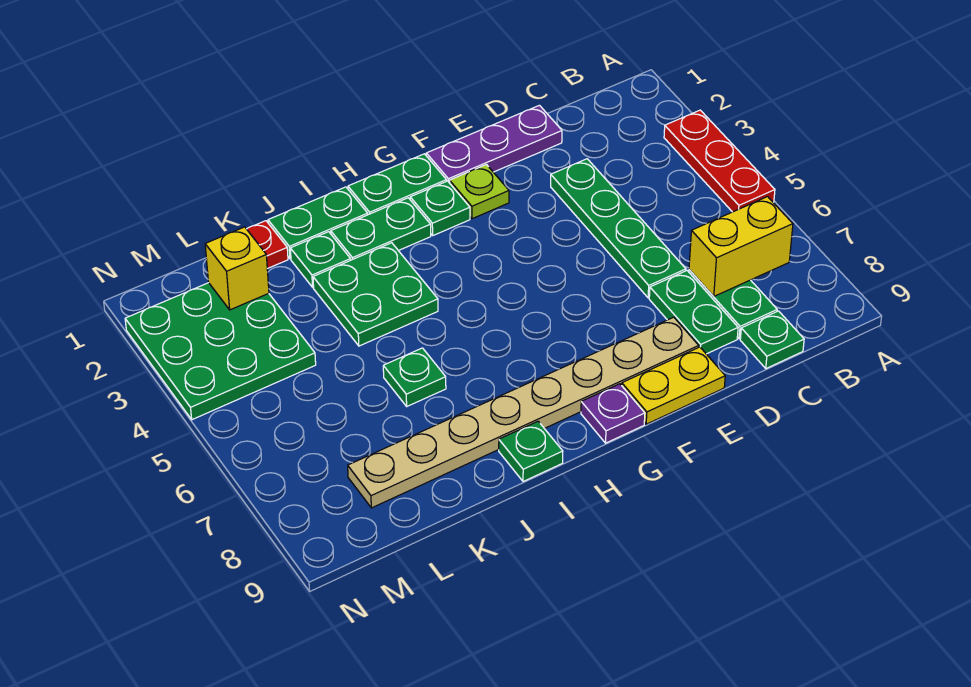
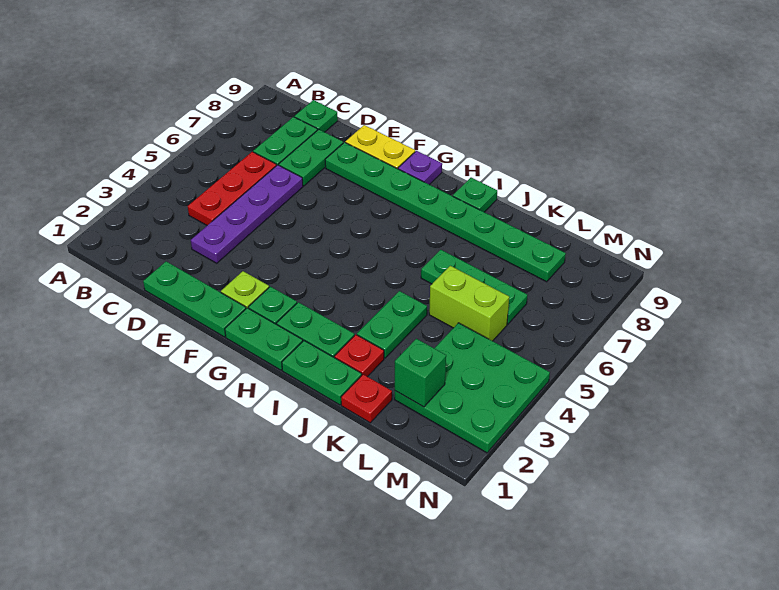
red plate A3:A5 level 1 -> red plate C4:C6 level 1
yellow brick B7:C7 level 2 -> none
purple plate D1:F1 level 1 -> green plate D1:F1 level 1
green plate D3:D6 level 1 -> purple plate D3:D6 level 1
tan plate E8:L8 level 1 -> green plate E8:L8 level 1
green plate I3:J4 level 1 -> green plate J3:J4 level 1
green plate J2 level 1 -> red plate J2 level 1
green plate J6 level 1 -> green plate J6:L6 level 1
none -> lime brick K5:L5 level 1
yellow brick L2 level 2 -> green brick L2 level 2

